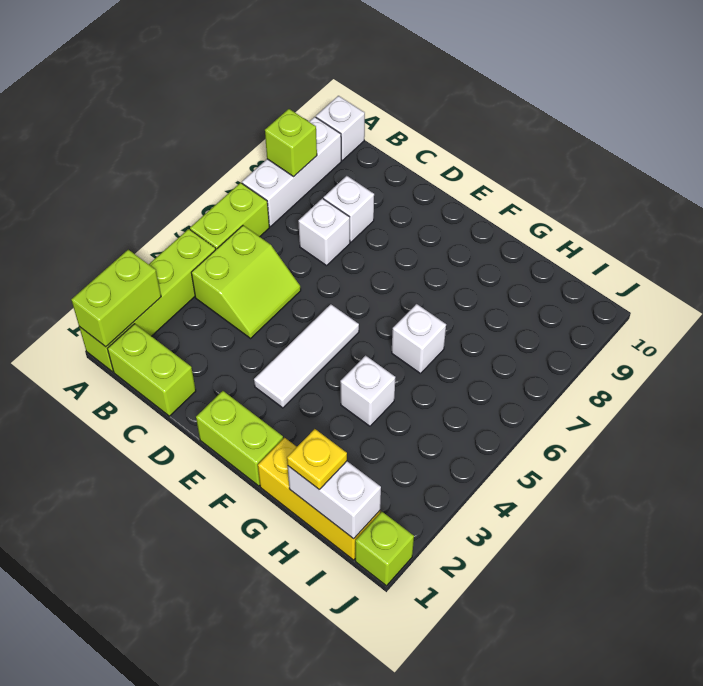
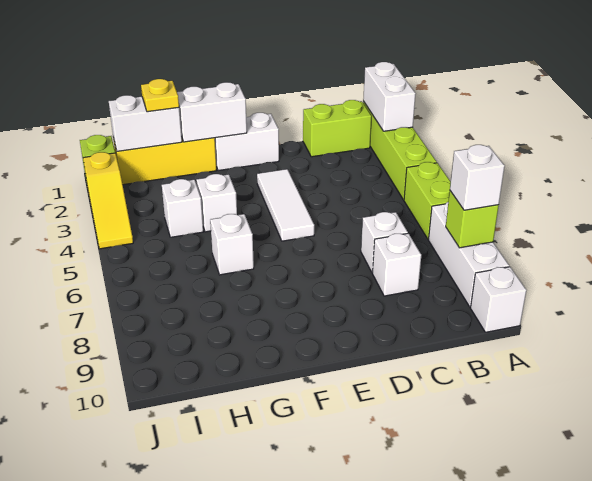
lime brick A1:A2 level 2 -> white brick A1:A2 level 2
none -> white brick A8 level 3
lime slope B4:C5 level 1 top B -> none
lime brick E1:F1 level 1 -> white brick E1:F1 level 1
none -> white brick F1:G1 level 2
none -> white brick H4 level 1
none -> yellow slope J2:J4 level 1 top 2

